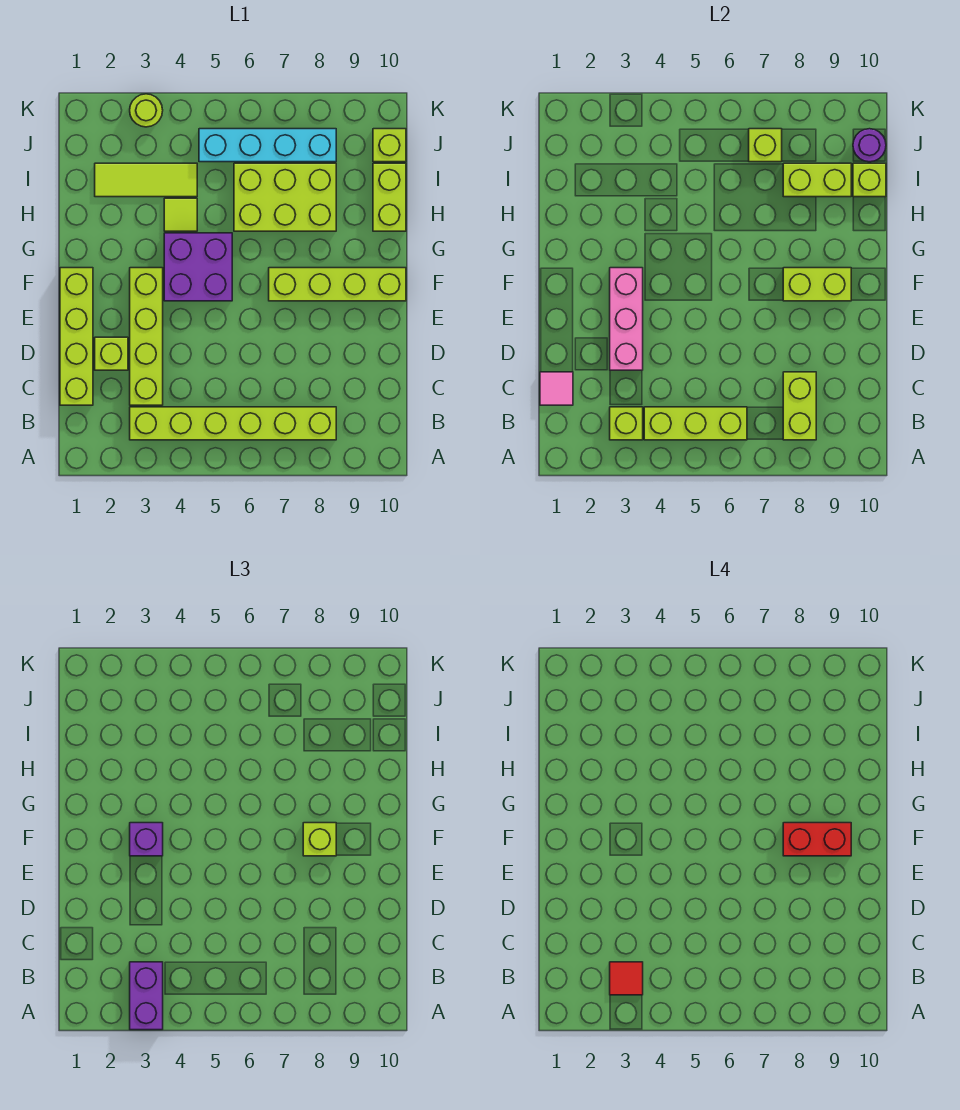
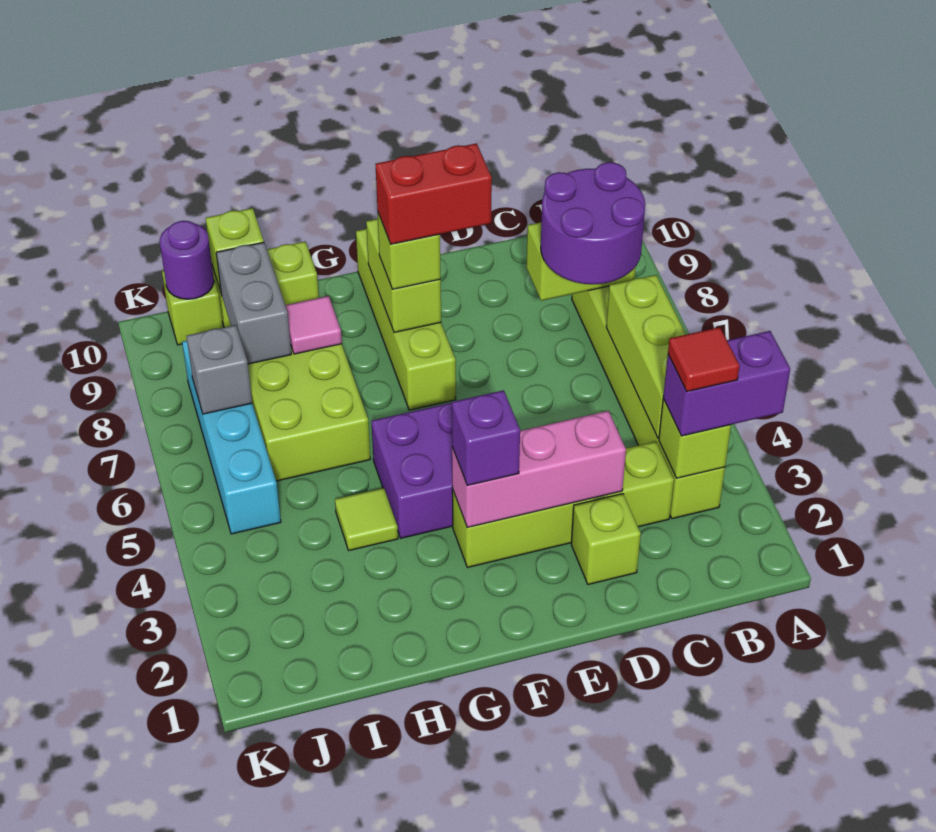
none -> purple round brick B7:C8 level 3
lime brick C1:F1 level 1 -> none
pink tile C1 level 2 -> pink tile H8 level 2
red brick F8:F9 level 4 -> red brick E8:F8 level 4
lime tile I2:I4 level 1 -> none
lime brick I8:I9 level 2 -> grey brick I8:I9 level 2
lime brick J7 level 2 -> grey brick J7 level 2
lime round brick K3 level 1 -> none

